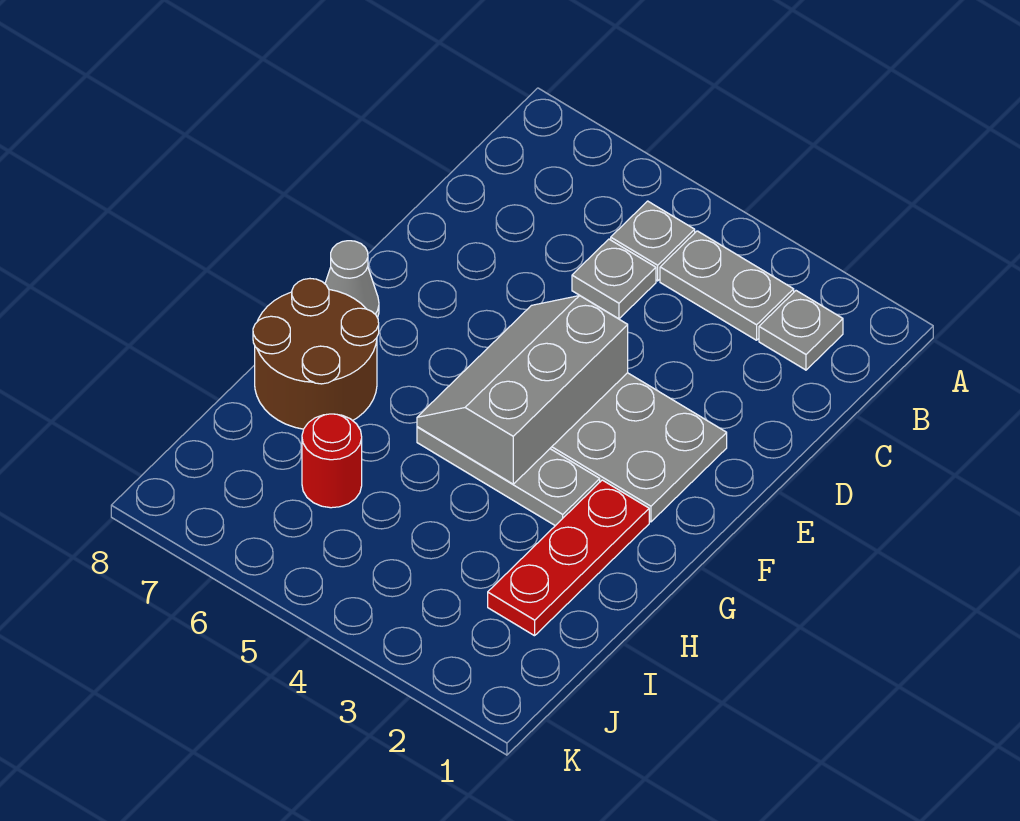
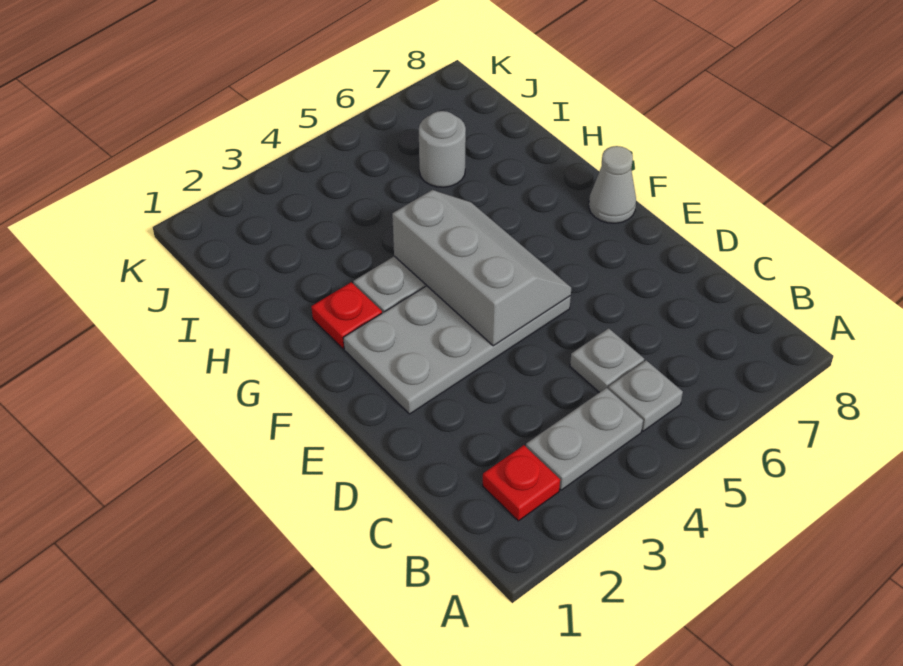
grey plate B2 level 1 -> red plate B2 level 1
red plate G2:I2 level 1 -> red plate G2 level 1
brown round brick G7:H8 level 1 -> none
red round brick I6 level 1 -> grey round brick I6 level 1

